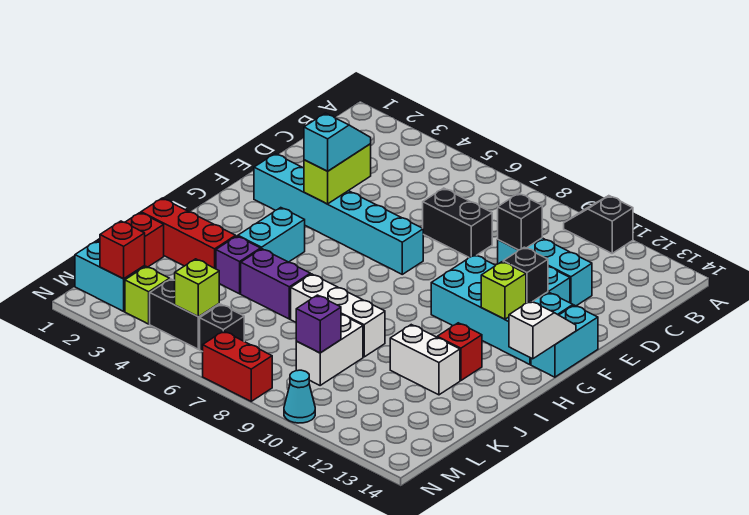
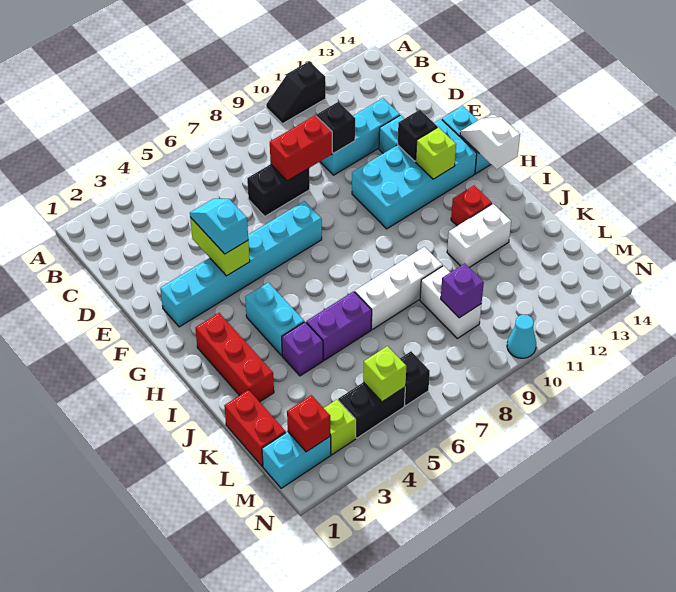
red brick J1:J3 level 1 -> red brick H2:J2 level 1
red brick N7:N8 level 1 -> red brick D8:D9 level 2

